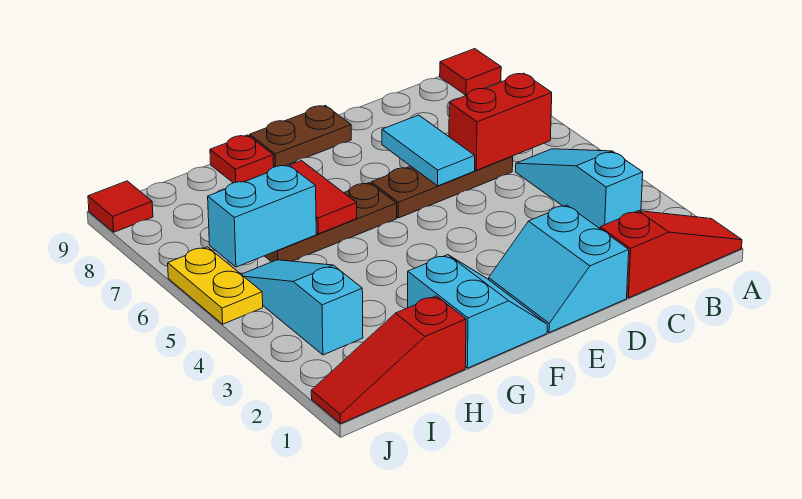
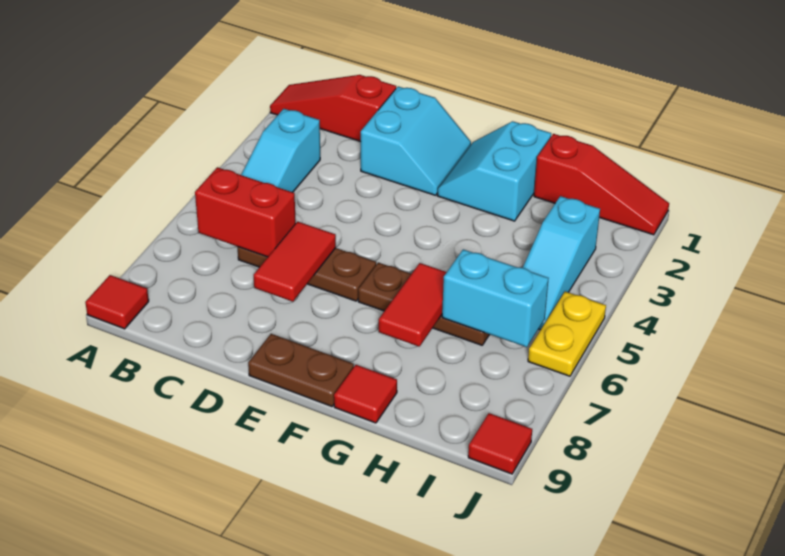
cyan tile D6:D7 level 2 -> red tile D6:D7 level 2
red plate G9 level 1 -> red tile G9 level 1

